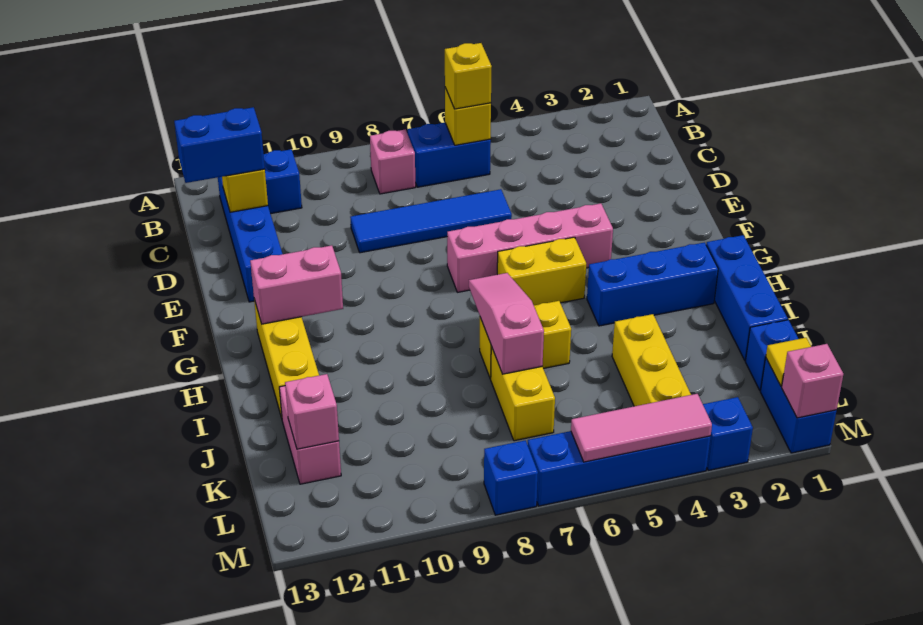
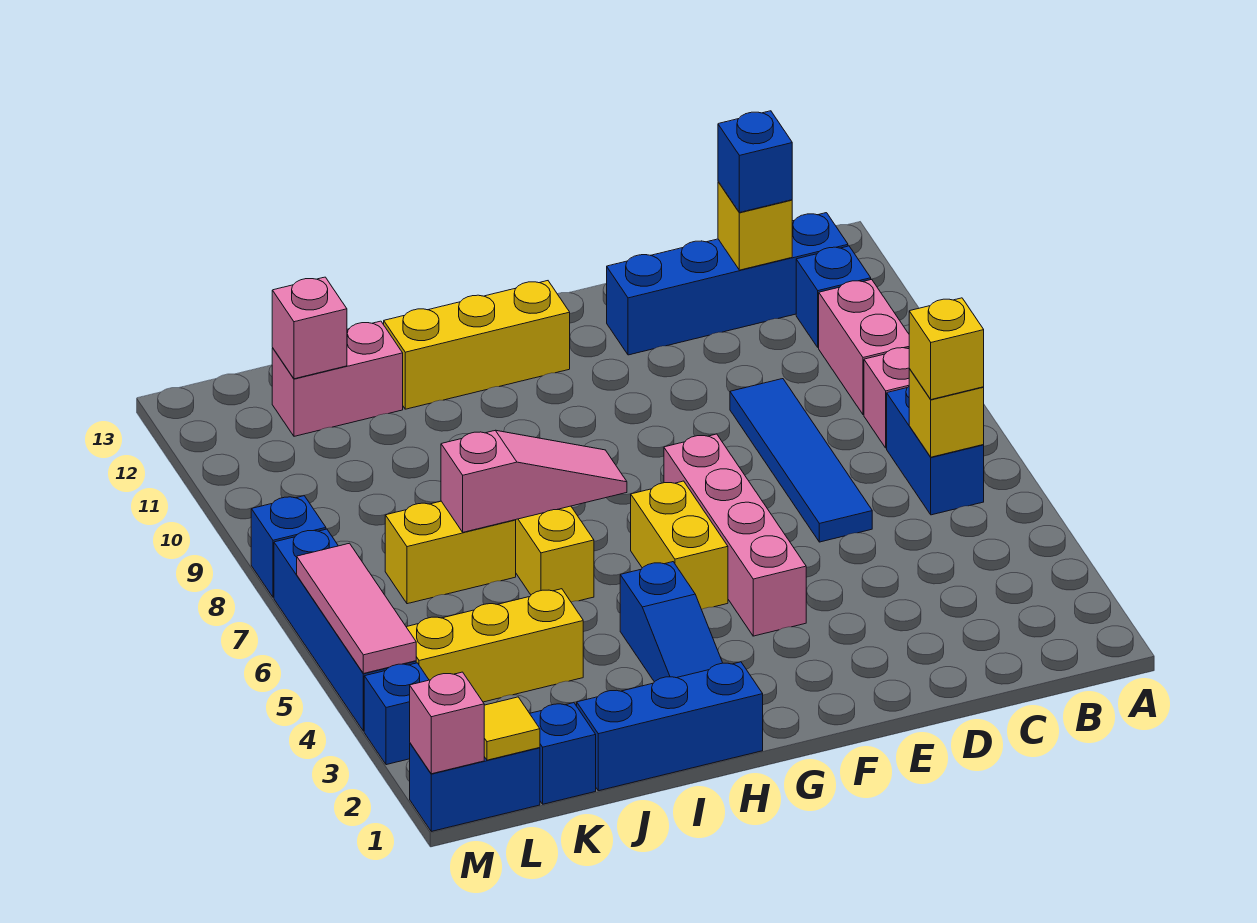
blue brick C12:C13 level 3 -> blue brick C12 level 3
pink brick G11:G12 level 2 -> pink brick B9:B10 level 1
blue brick H2:H4 level 1 -> blue slope H2:H4 level 1 top 4

